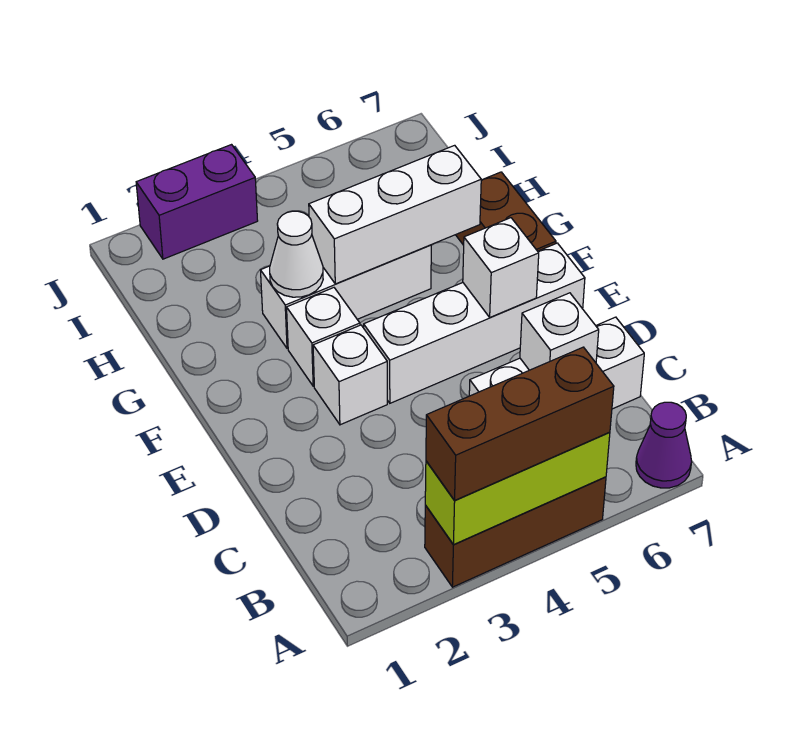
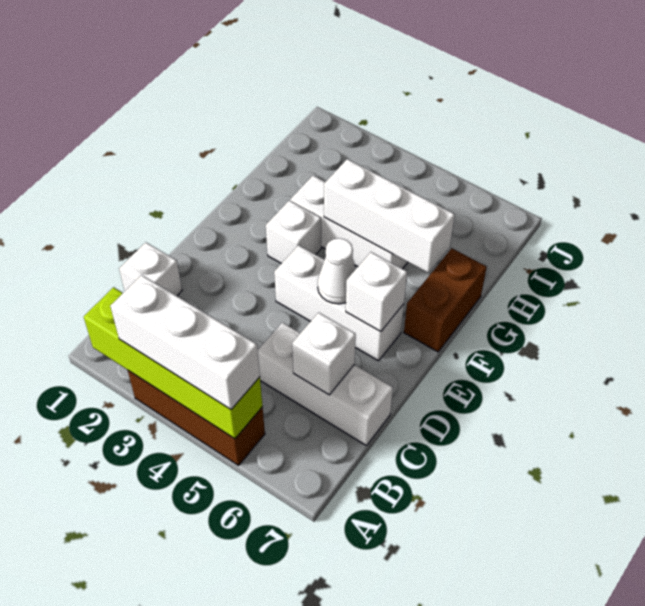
lime brick A3:A5 level 2 -> lime brick A2:A5 level 2
brown brick A3:A5 level 3 -> white brick A3:A5 level 3
purple cone A7 level 1 -> none
white brick E3 level 1 -> white brick C1 level 1
white brick E4:E7 level 1 -> white brick E4:E6 level 1
white cone G3 level 2 -> white cone E5 level 2
purple brick J2:J3 level 1 -> none

